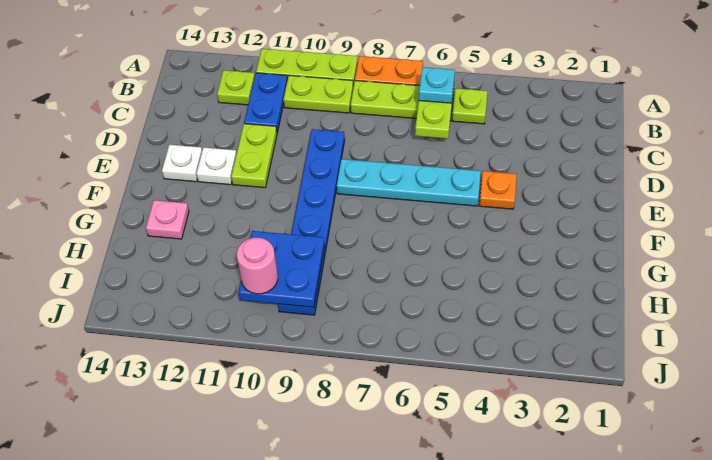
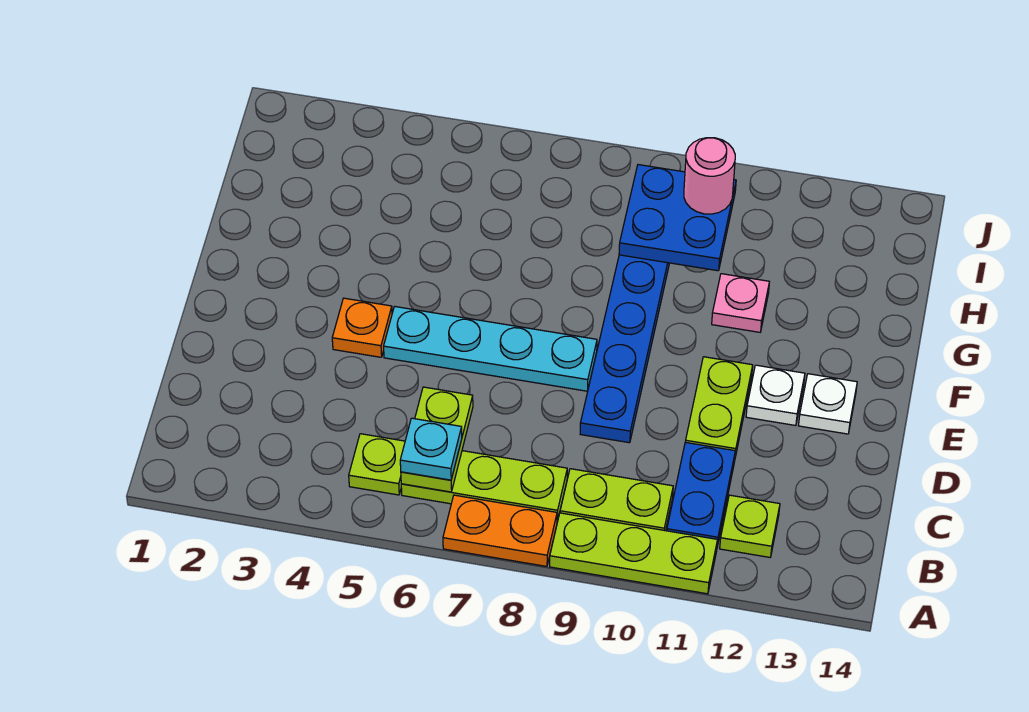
pink plate G13 level 1 -> pink plate G11 level 1

